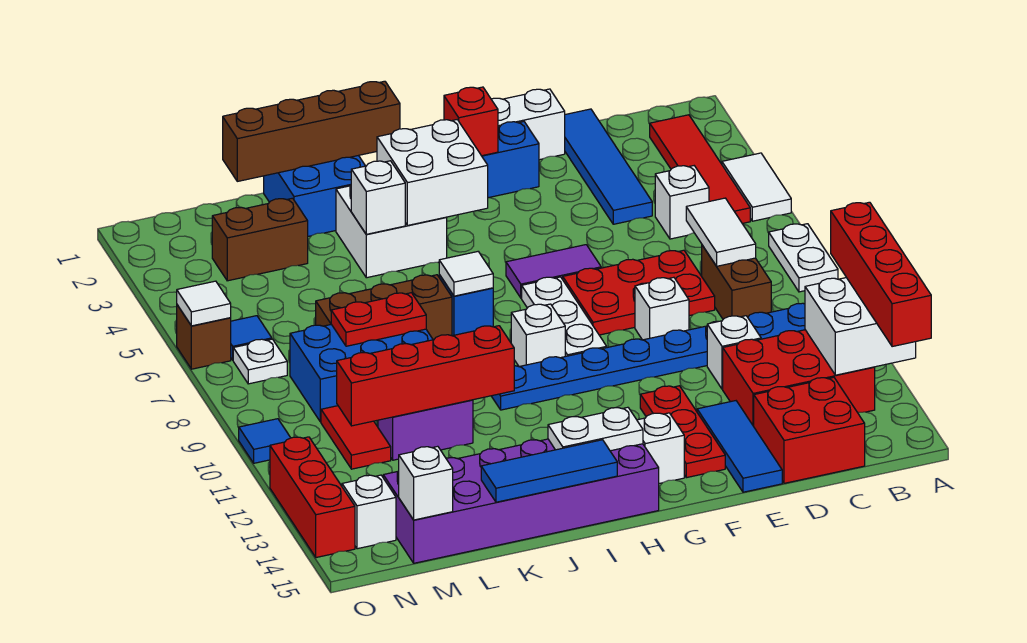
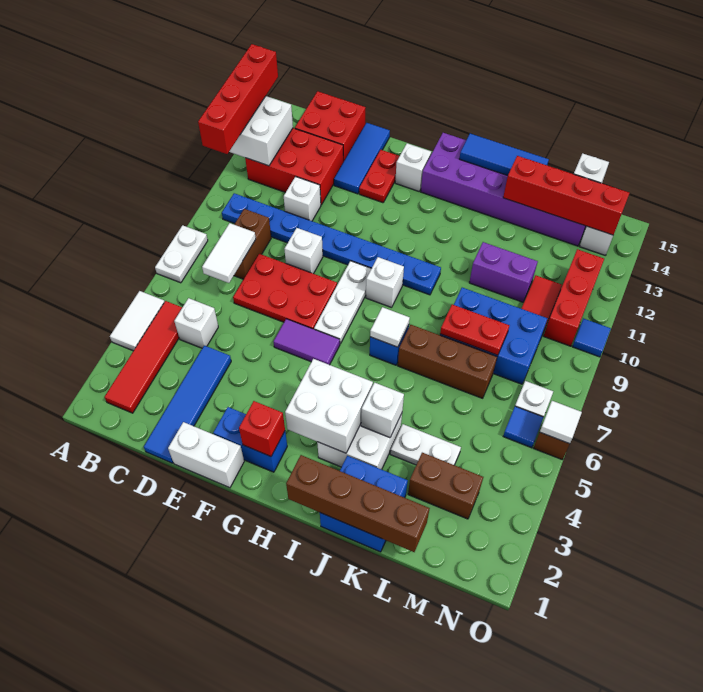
red plate F12:F14 level 1 -> red plate F13:F14 level 1
white plate H14:I14 level 2 -> white plate K4:L4 level 1
red brick J11:M11 level 2 -> red brick K14:N14 level 2
red brick O12:O14 level 1 -> red brick N10:N12 level 1

